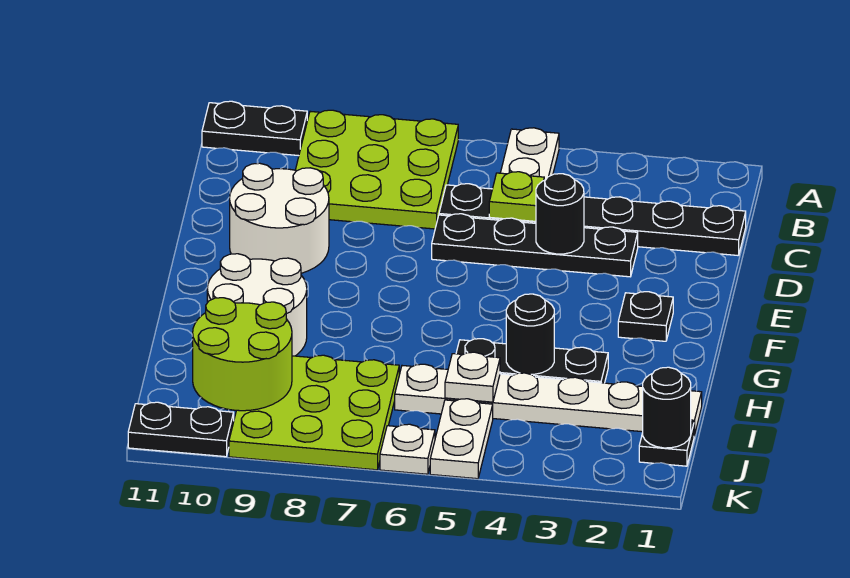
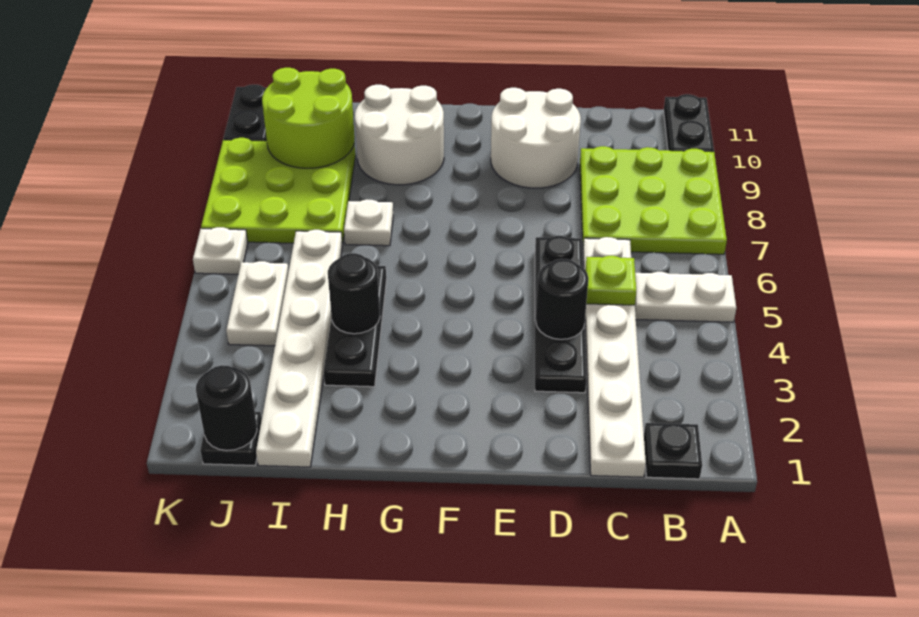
black plate C1:C6 level 1 -> white plate C1:C6 level 1
black plate F2 level 1 -> black plate B1 level 1
white plate I5 level 2 -> white plate H7 level 1
white plate J5:K5 level 1 -> white plate J4:J5 level 1

